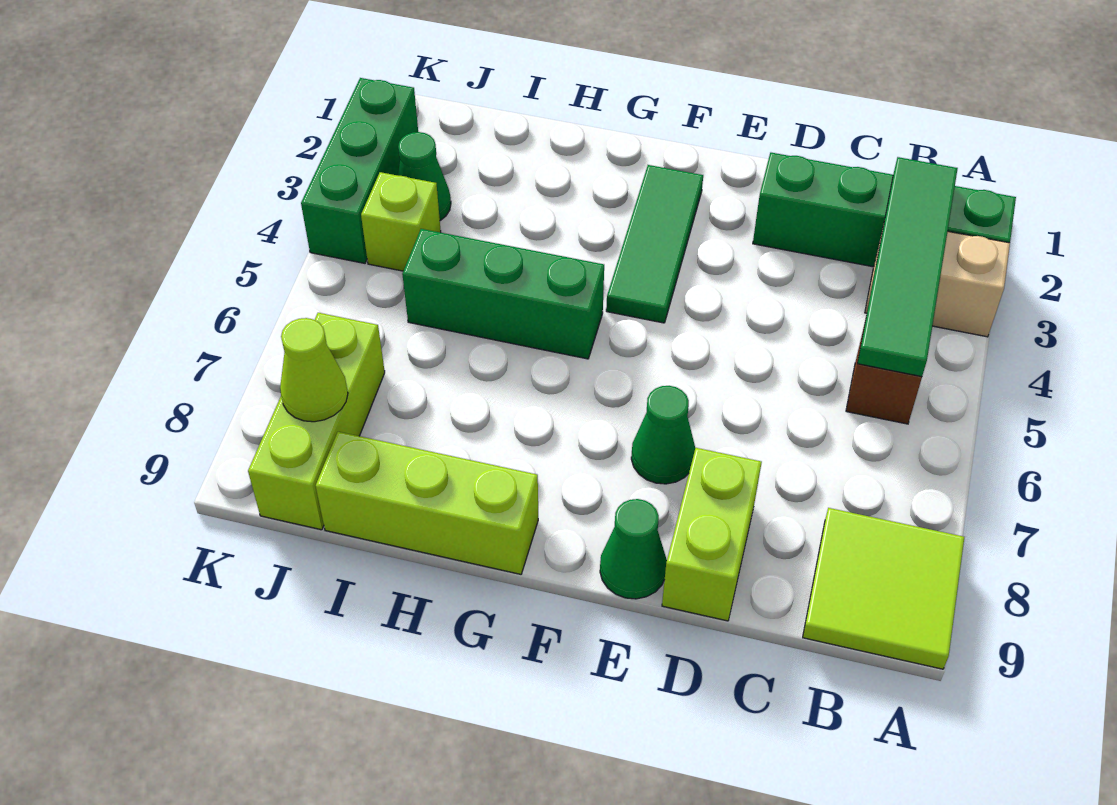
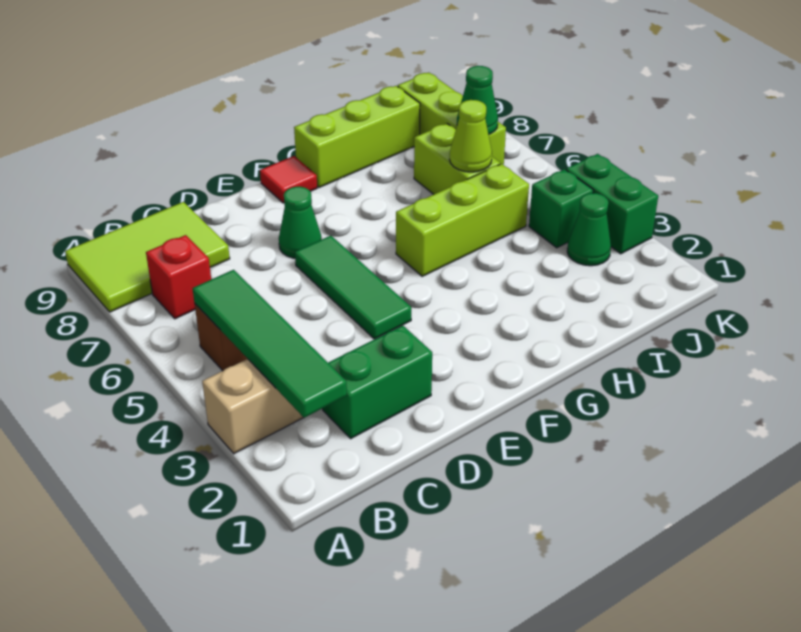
green brick A2:D2 level 1 -> green brick C2:D2 level 1
lime tile A8:B9 level 1 -> lime tile A8:C9 level 1
none -> red brick B7 level 1
lime brick D8:D9 level 1 -> lime brick I6:I7 level 1
green cone E9 level 1 -> green cone J7 level 2
green tile F2:F4 level 1 -> green tile E4:E6 level 1
none -> red tile F9 level 1
green brick G5:I5 level 1 -> lime brick G5:I5 level 1
lime brick J4 level 1 -> green brick J4 level 1
lime cone J8 level 2 -> lime cone I6 level 2
green brick K2:K4 level 1 -> green brick K3:K4 level 1

